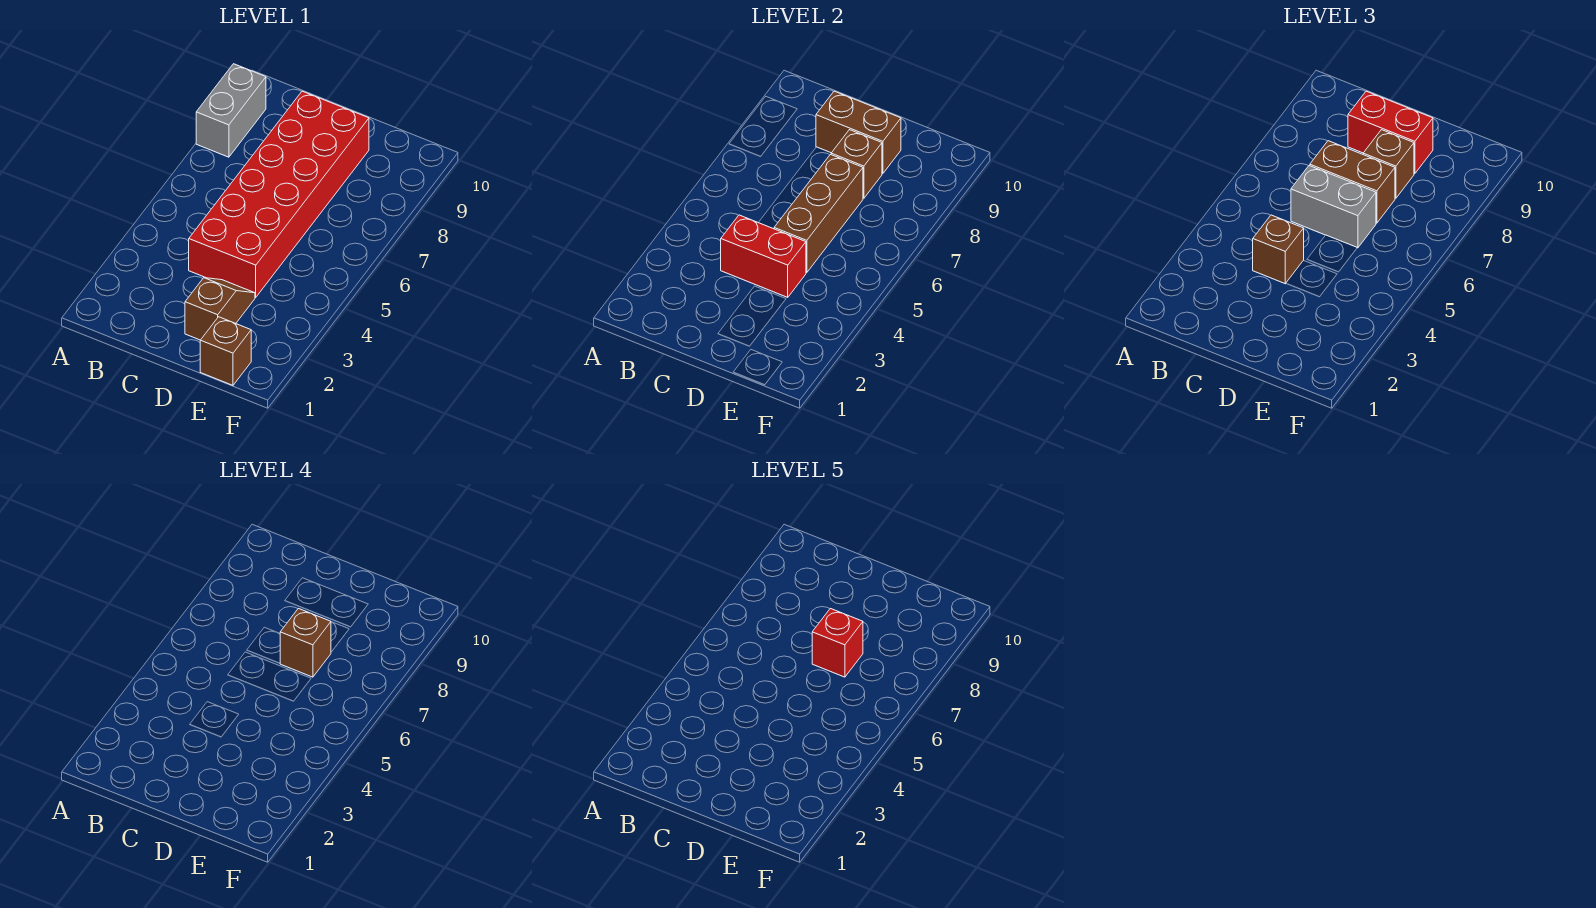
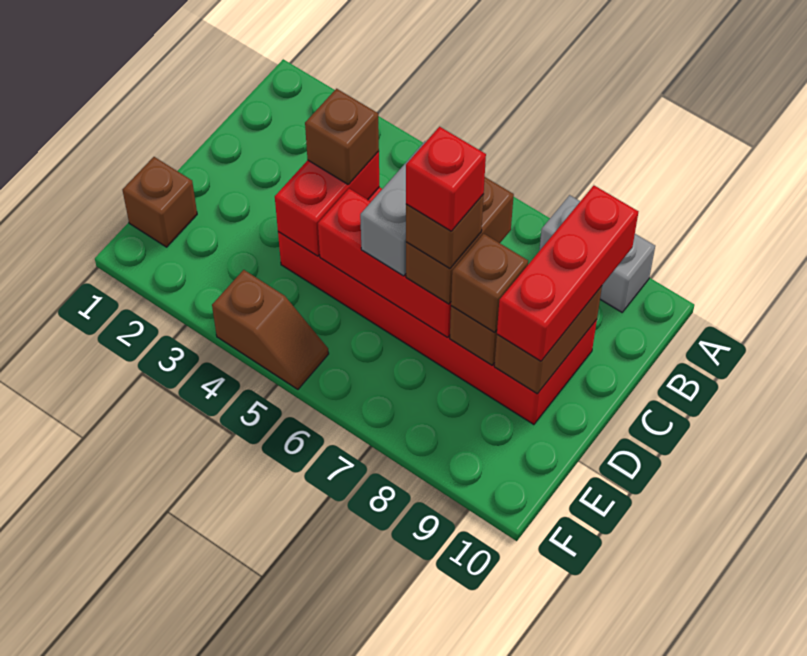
red brick C9:D9 level 3 -> red brick B9:D9 level 3
brown slope D2:D3 level 1 top 2 -> brown slope F4:F5 level 1 top 4
brown brick D5:D7 level 2 -> red brick D5:D7 level 2

